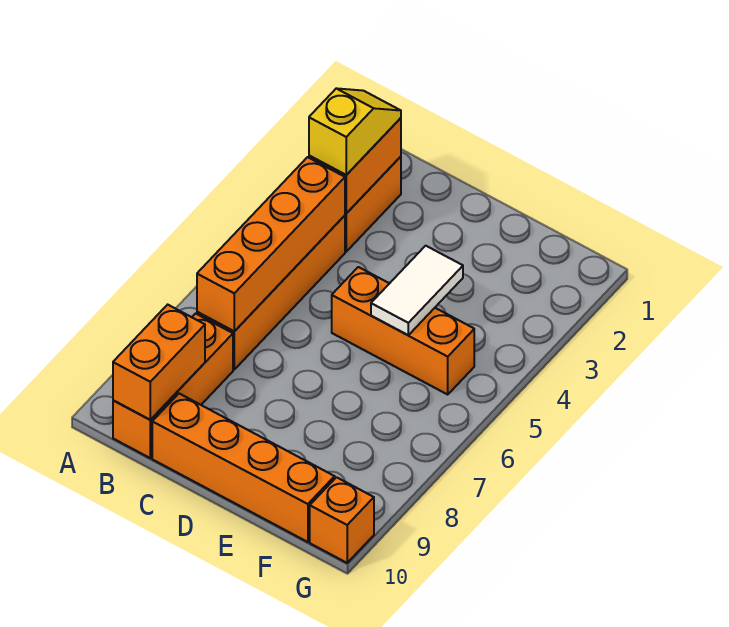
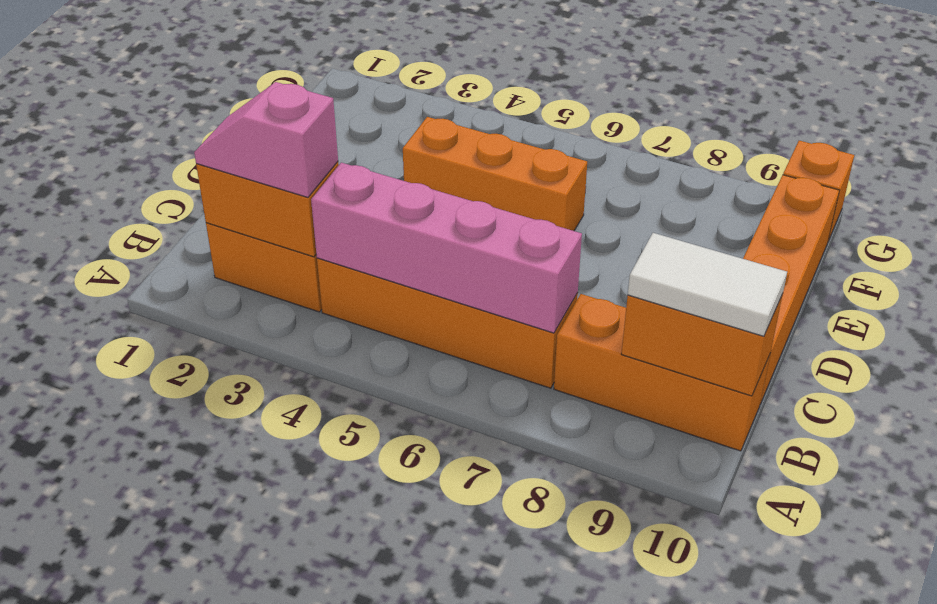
yellow slope B2:B3 level 3 top 3 -> pink slope B2:B3 level 3 top 3
orange brick B4:B7 level 2 -> pink brick B4:B7 level 2
orange brick D5:F5 level 1 -> orange brick E4:E6 level 1
white tile E4:E5 level 2 -> white tile B9:B10 level 3

